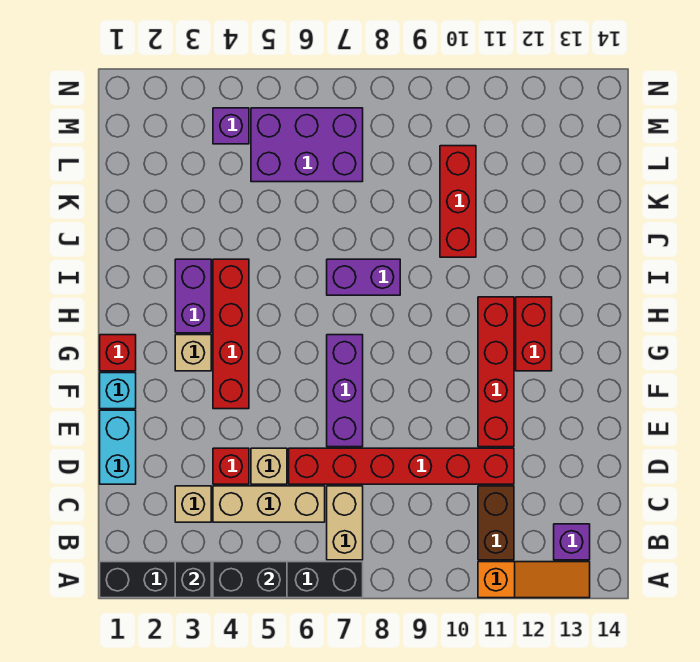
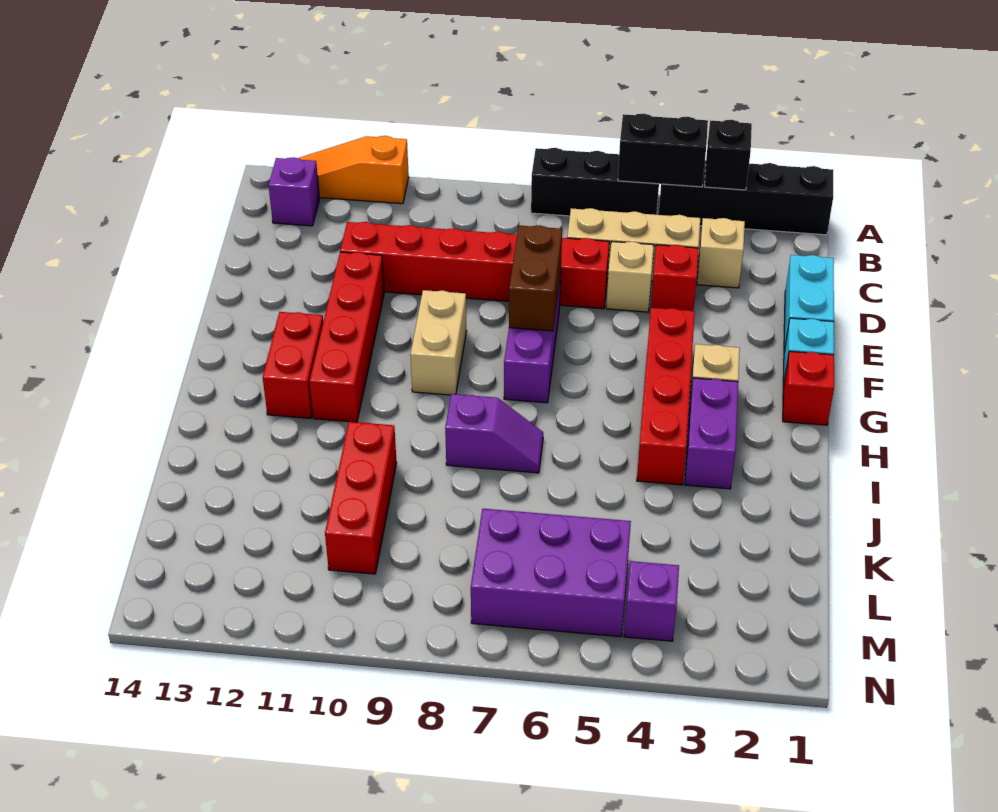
tan brick B7:C7 level 1 -> tan brick F9:G9 level 1
brown brick B11:C11 level 1 -> brown brick E7:F7 level 2
purple brick I7:I8 level 1 -> purple slope I7:I8 level 1 top 8

